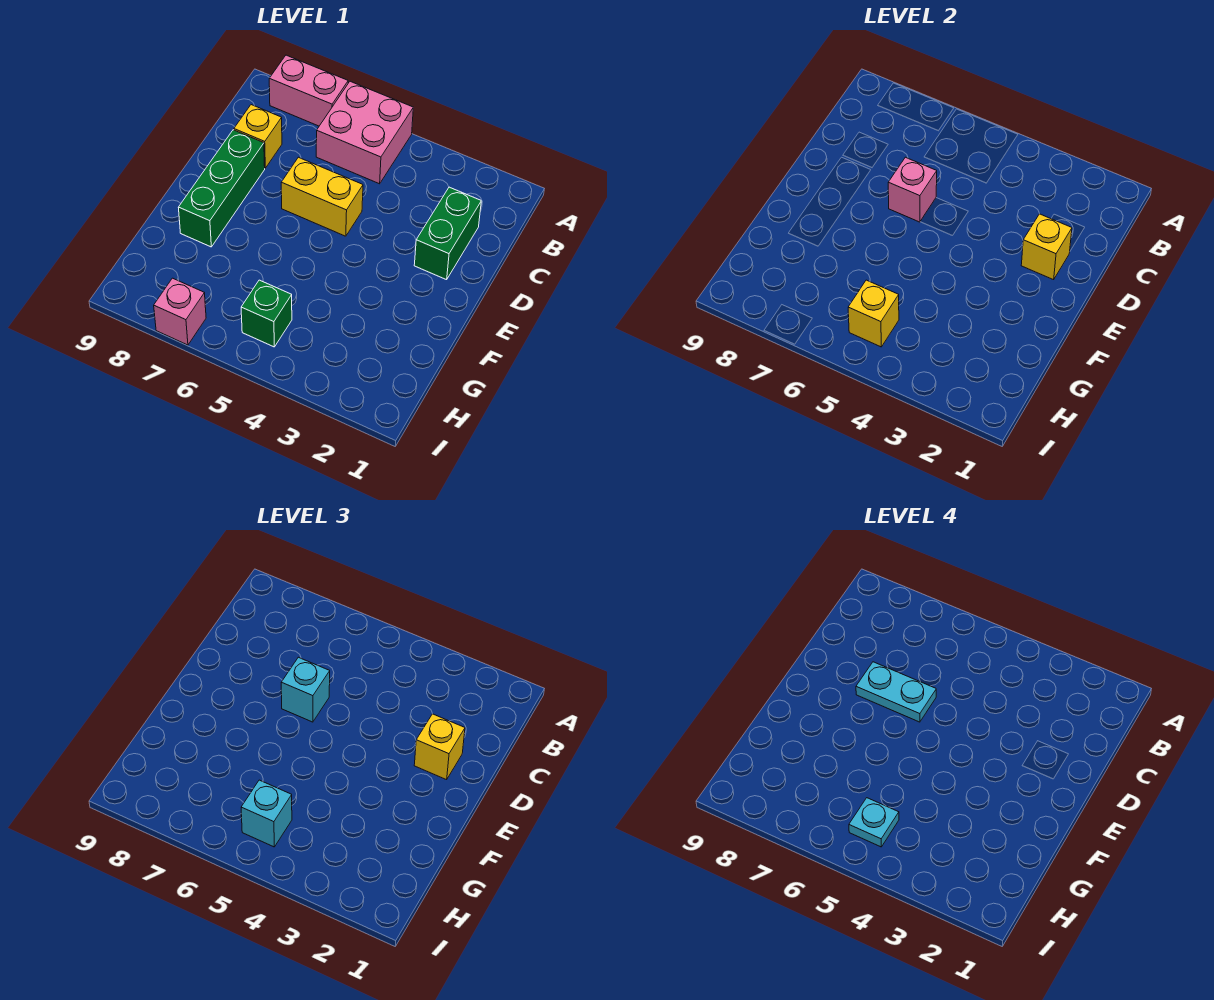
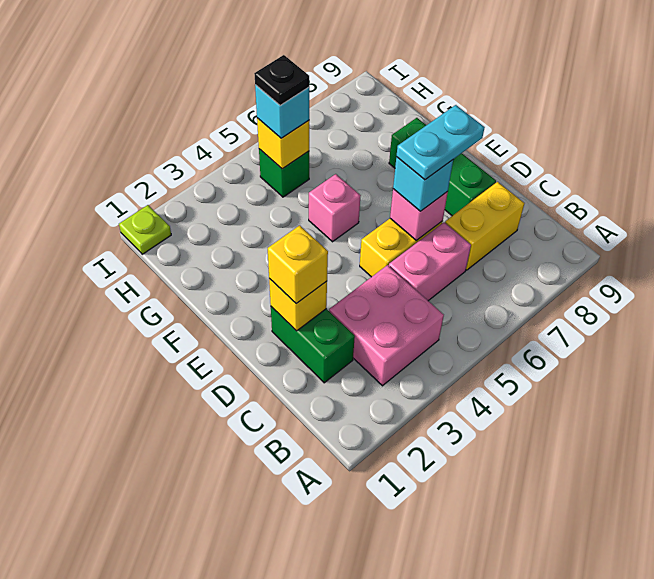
pink brick A5:B6 level 1 -> pink brick B3:C4 level 1
pink brick A7:A8 level 1 -> pink brick C5:C6 level 1
yellow brick C8 level 1 -> yellow brick C7:C8 level 1
cyan plate H5 level 4 -> black plate H5 level 4
none -> lime plate I1 level 1
pink brick I7 level 1 -> pink brick F5 level 1

